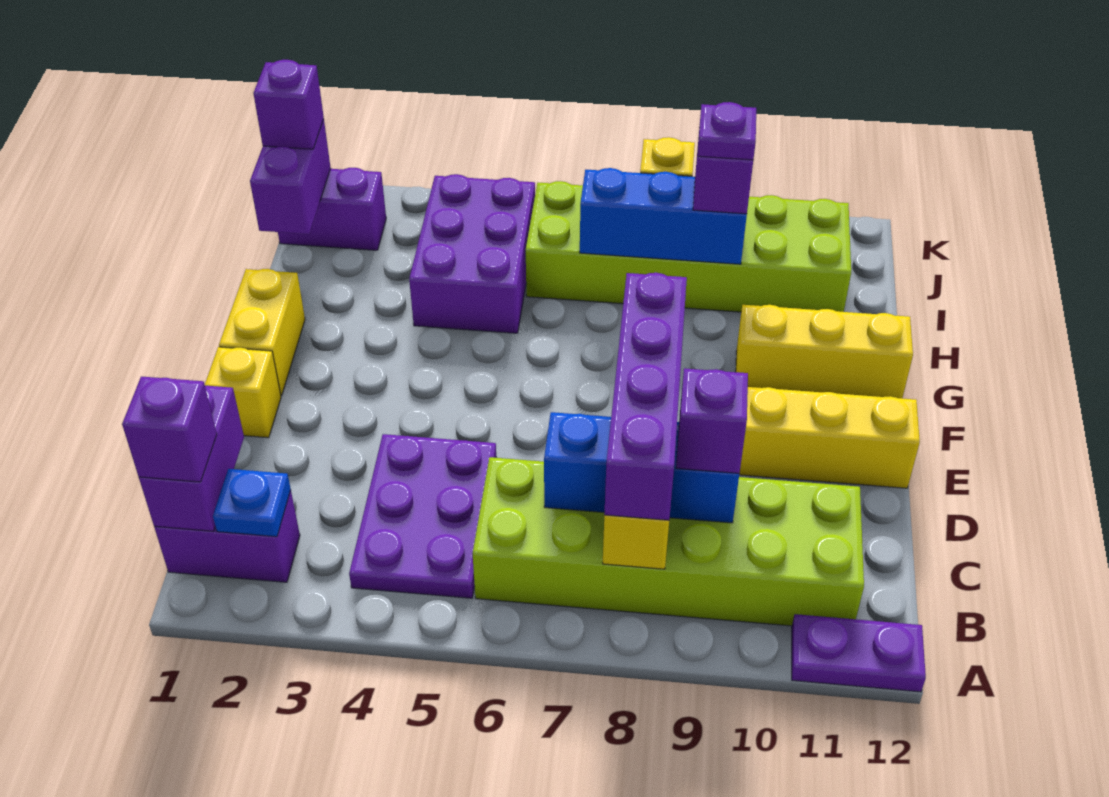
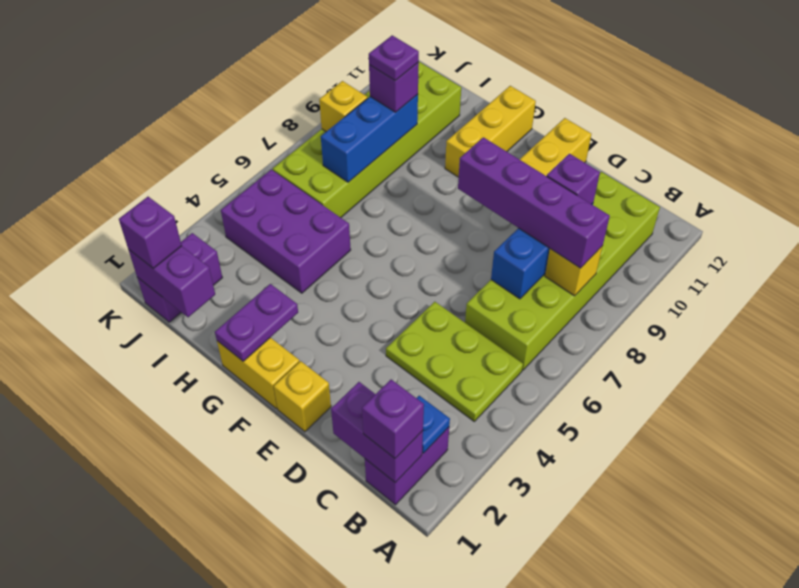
purple plate A11:A12 level 1 -> purple plate G1:G2 level 2
purple plate B4:D5 level 1 -> lime plate B4:D5 level 1

